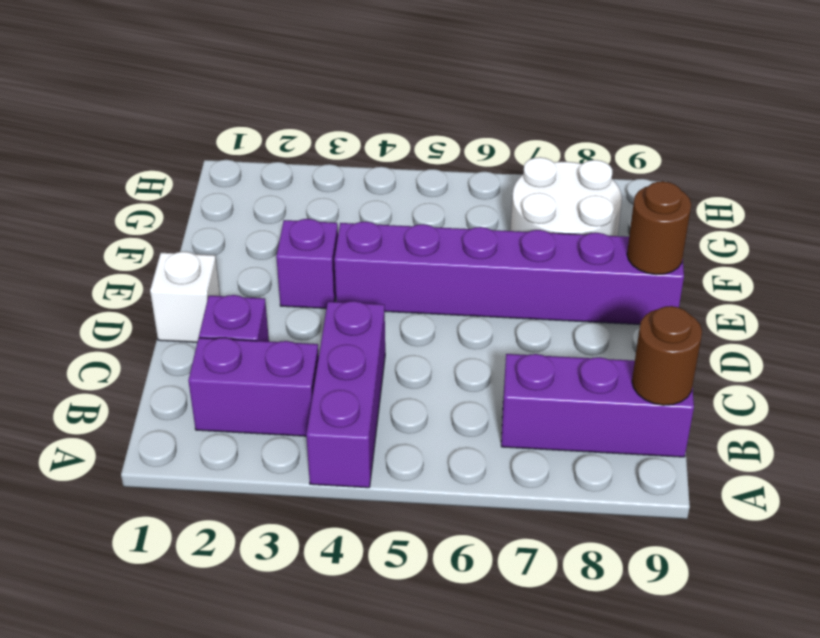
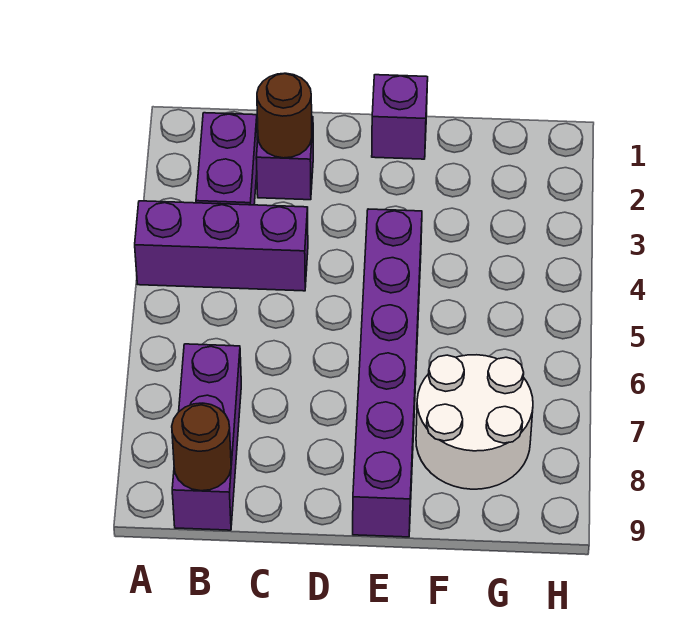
white brick D1 level 1 -> none
purple brick E3 level 1 -> purple brick E1 level 1
brown round brick E9 level 2 -> brown round brick C2 level 2

